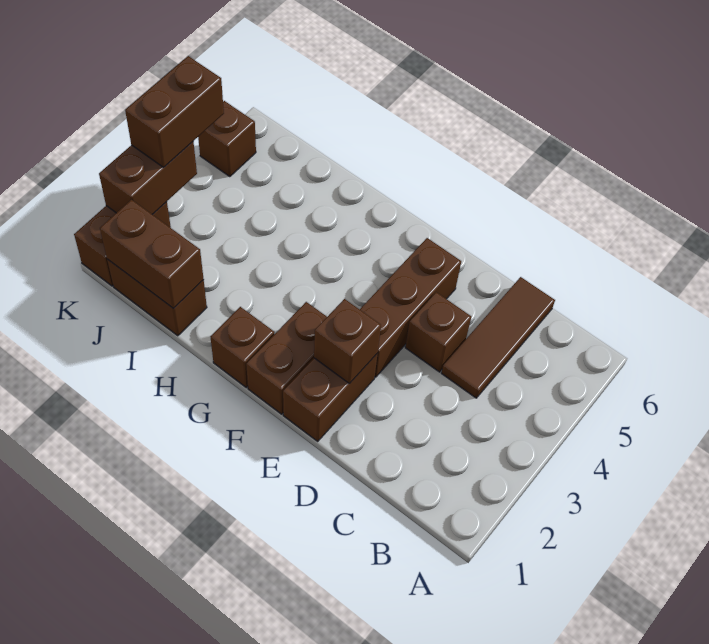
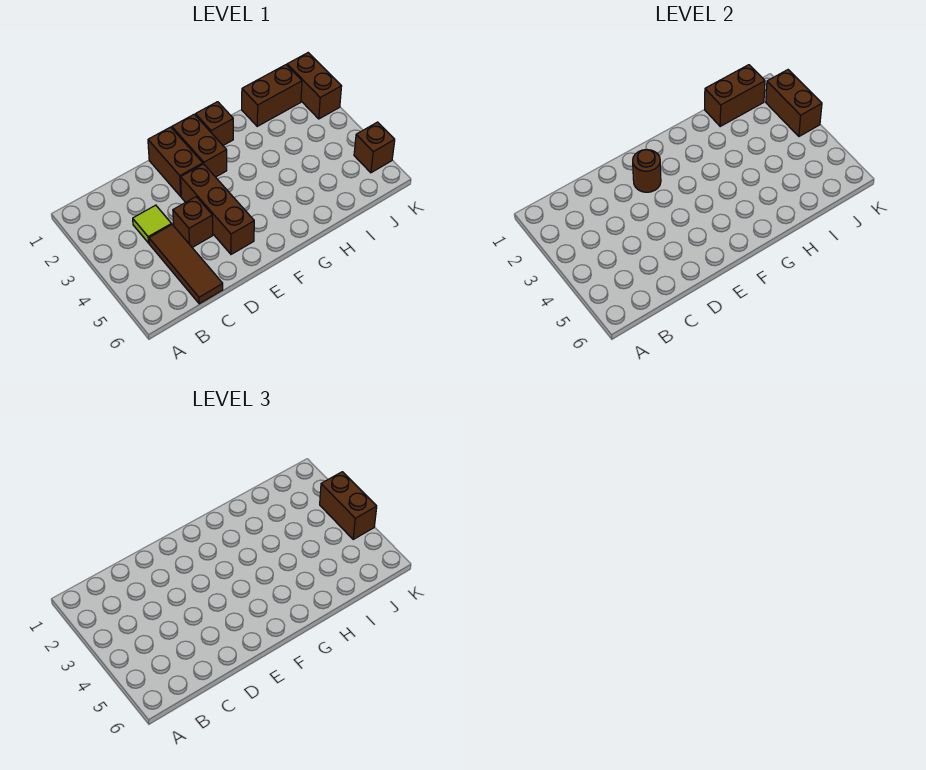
none -> lime tile C3 level 1
brown brick E2 level 2 -> brown round brick E2 level 2

